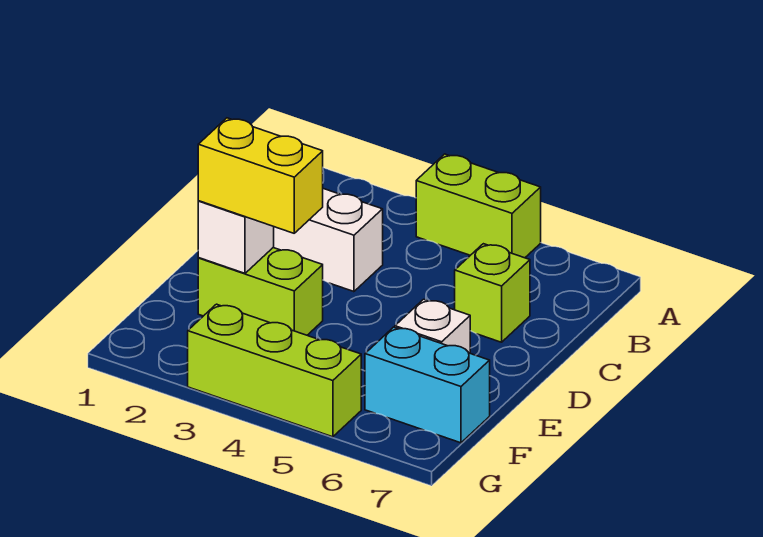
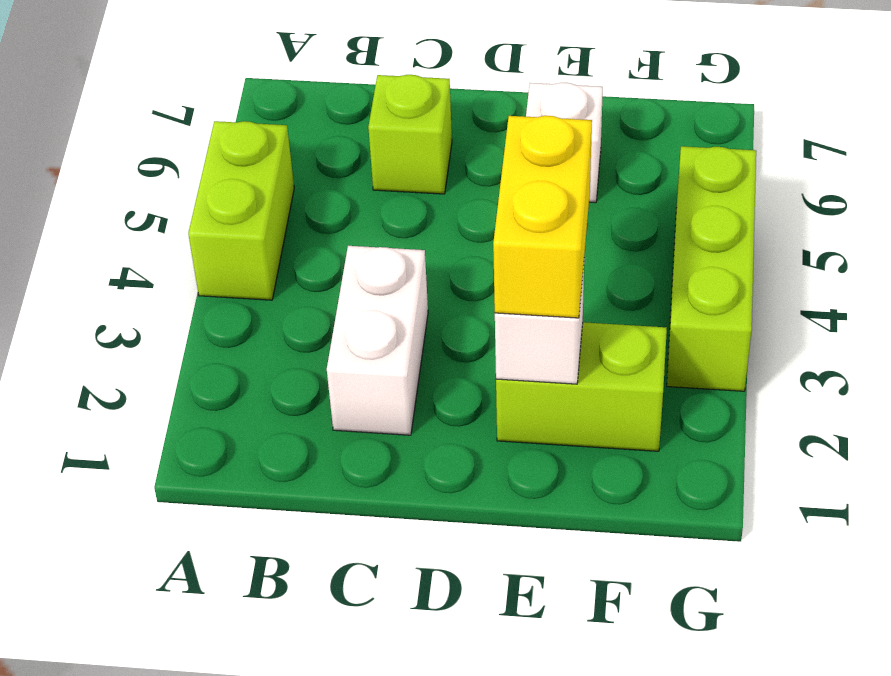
lime brick E2:E3 level 1 -> lime brick E2:F2 level 1
cyan brick F6:F7 level 1 -> none

